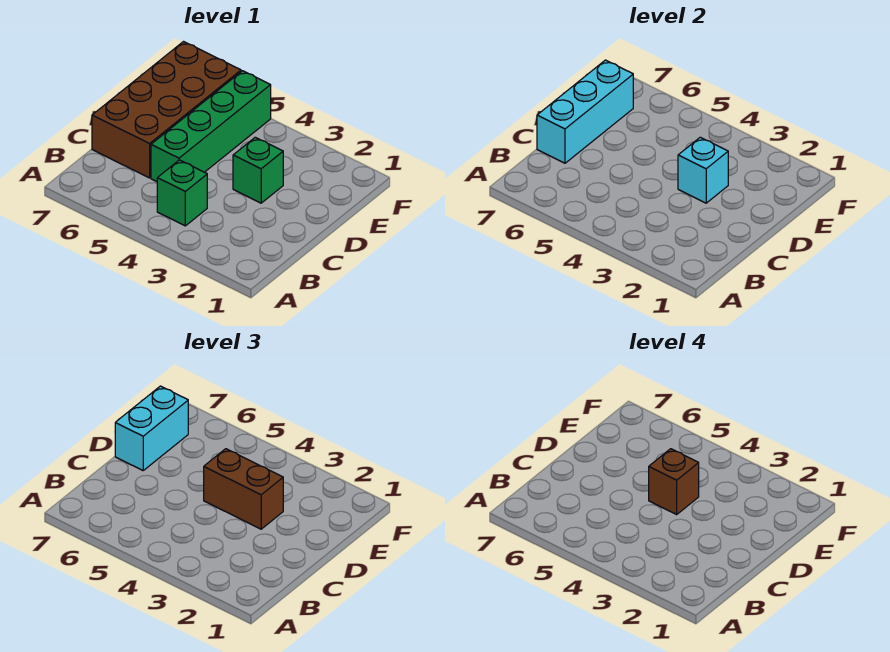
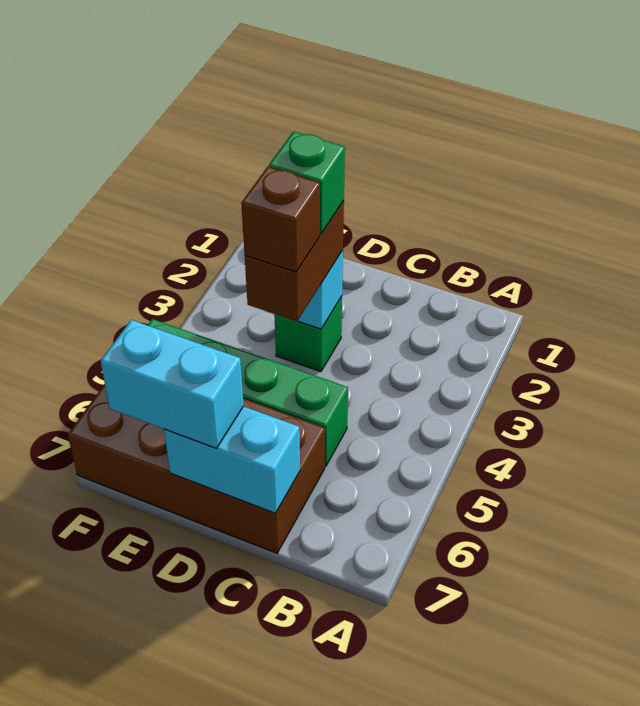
green brick B4 level 1 -> green brick D3 level 4
cyan brick C7:E7 level 2 -> cyan brick C7:D7 level 2

